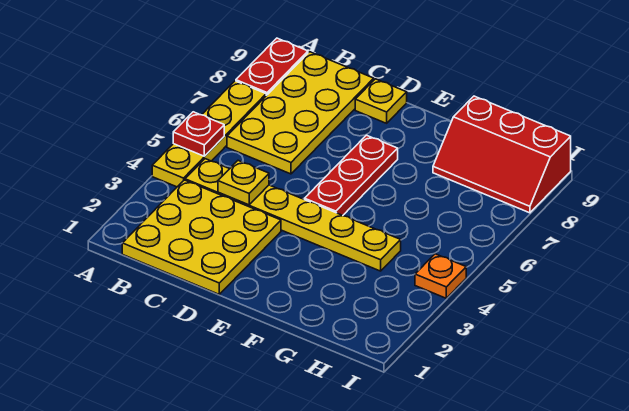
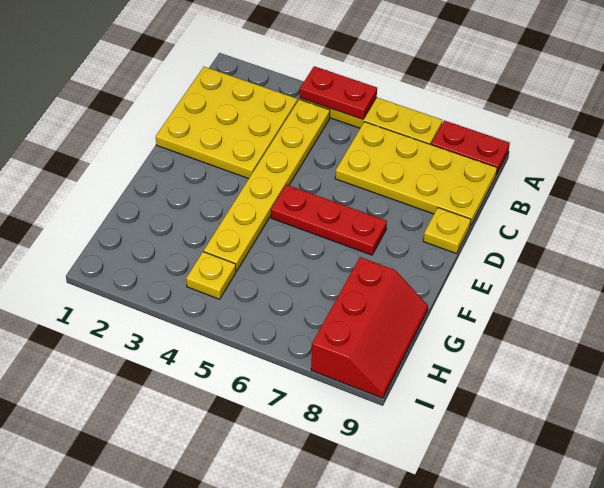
red plate A5 level 2 -> red plate A4:A5 level 2
yellow plate C4 level 2 -> yellow plate H4 level 1
red slope G8:I9 level 1 top 9 -> red slope G8:I9 level 1 top 8
orange plate I4 level 1 -> none

